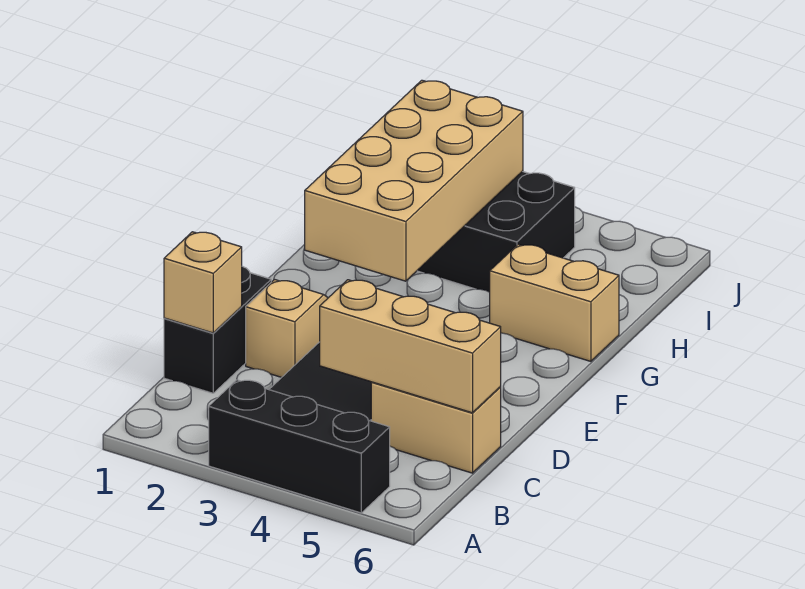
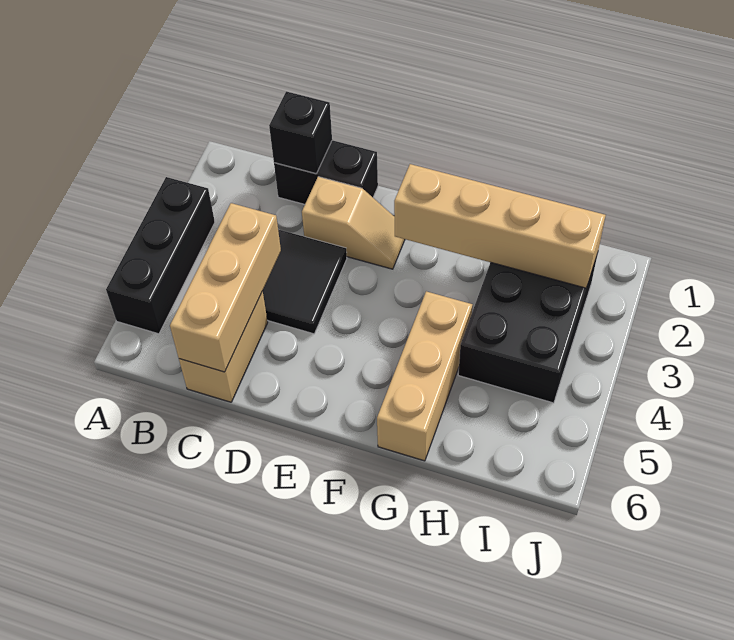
tan brick C1 level 2 -> black brick C1 level 2
tan brick F2:I3 level 2 -> tan brick F2:I2 level 2
tan brick G5:G6 level 1 -> tan brick G4:G6 level 1

